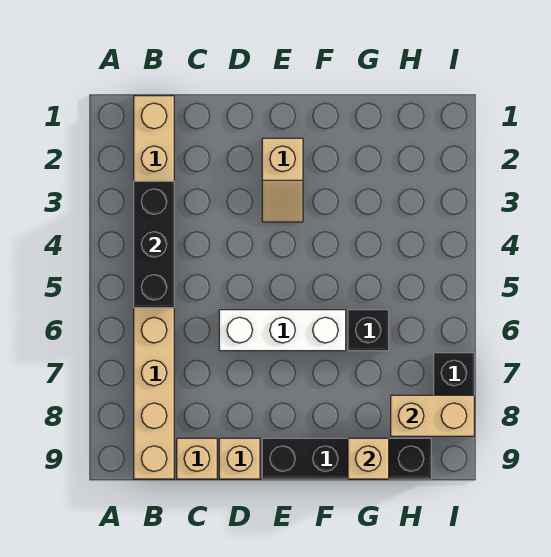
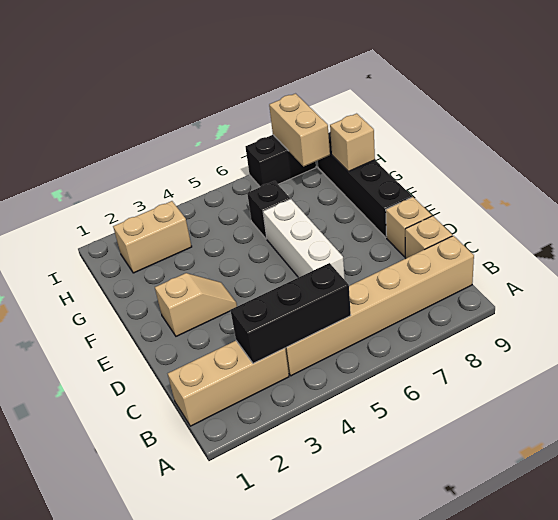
none -> tan brick H2:H3 level 1

